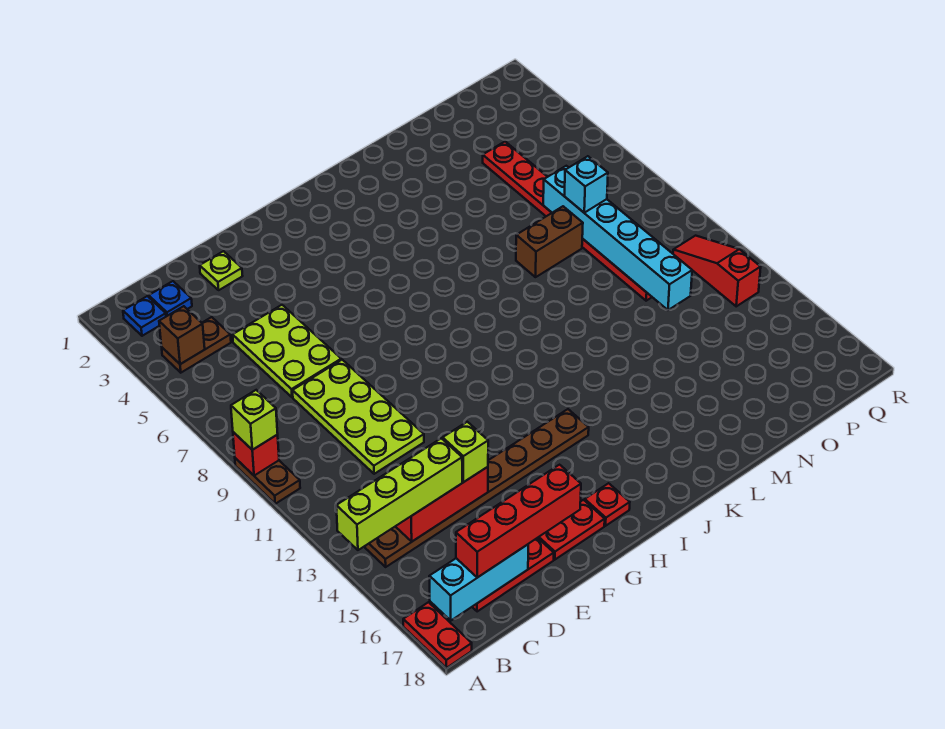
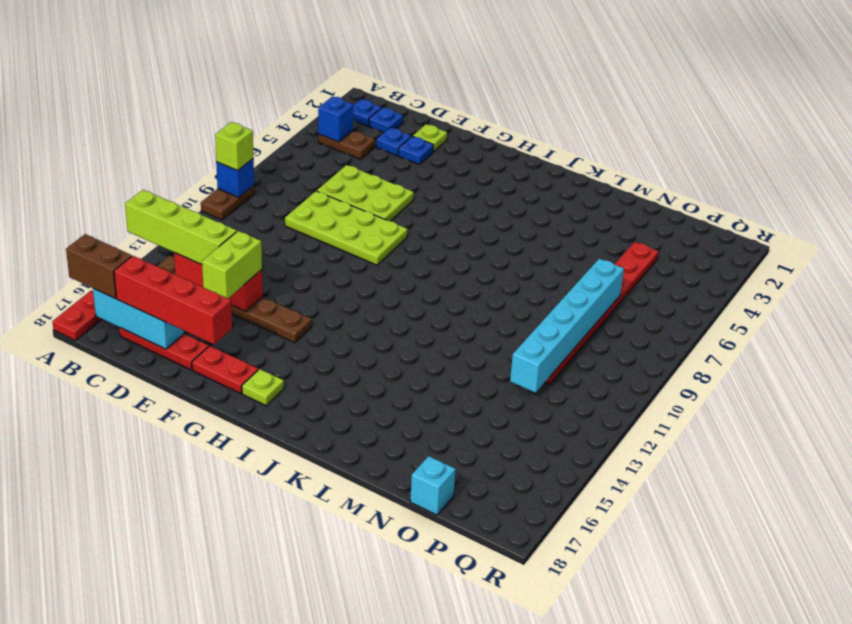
red brick A9 level 2 -> blue brick A9 level 2
brown brick B4 level 2 -> blue brick B4 level 2
brown plate B14:I14 level 1 -> brown plate B14:G14 level 1
none -> blue plate D3 level 1
lime plate D5:E7 level 1 -> lime plate D6:F7 level 1
lime plate D8:E11 level 1 -> lime plate D8:G9 level 1
none -> blue plate E3 level 1
lime brick E14 level 3 -> lime brick E14:E15 level 3
red plate H17 level 1 -> lime plate H17 level 1
brown brick M8:N8 level 1 -> brown brick A17:B17 level 3
cyan brick O8 level 3 -> cyan brick O18 level 1
red slope Q11:Q13 level 1 top 13 -> none

